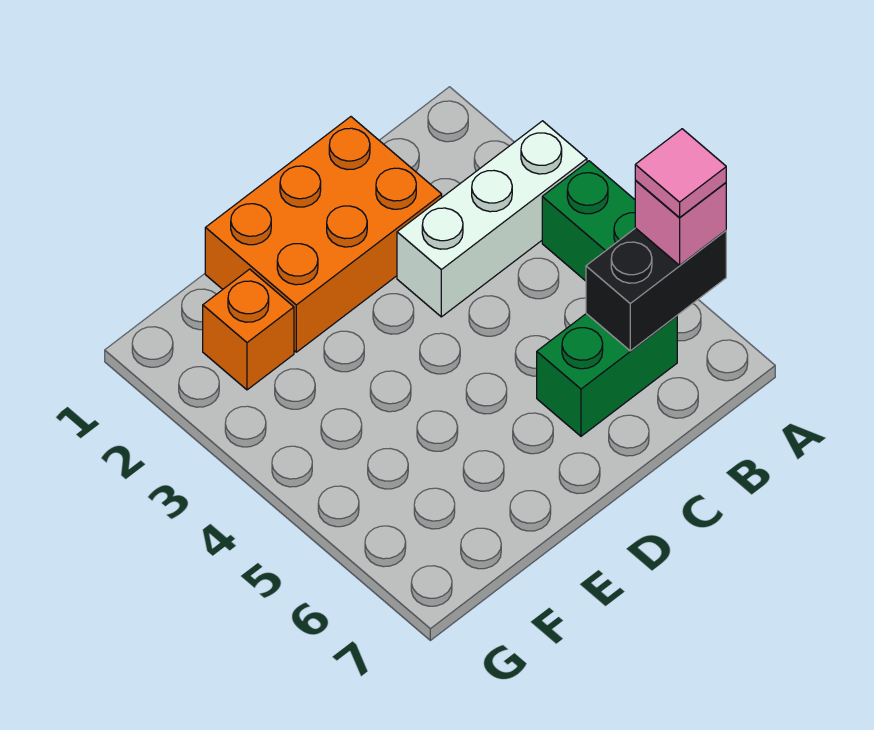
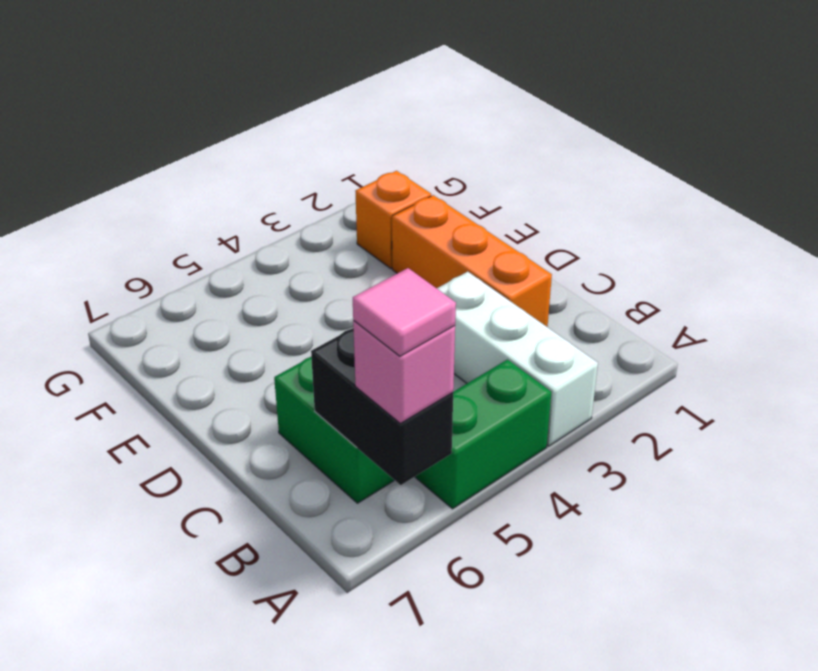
orange brick C1:E2 level 1 -> orange brick C2:E2 level 1

